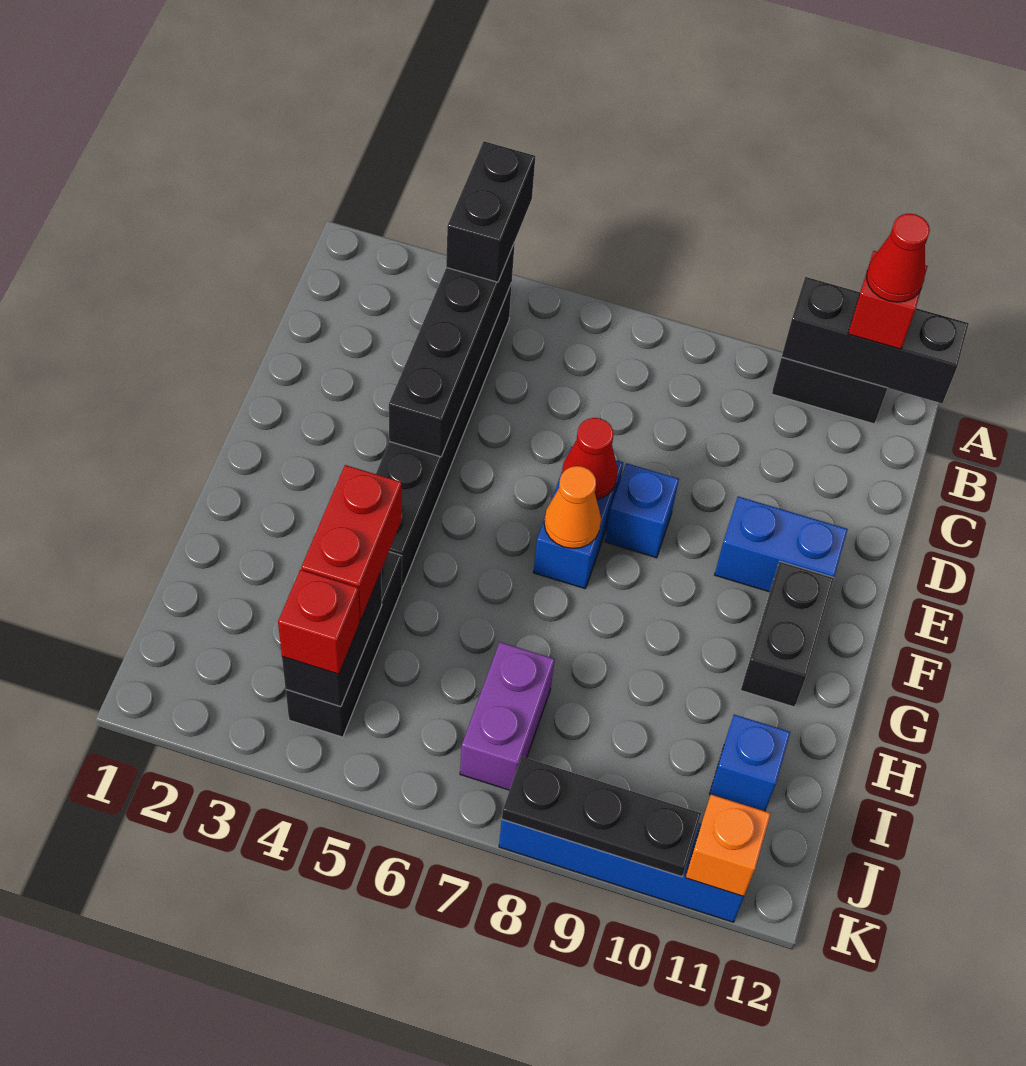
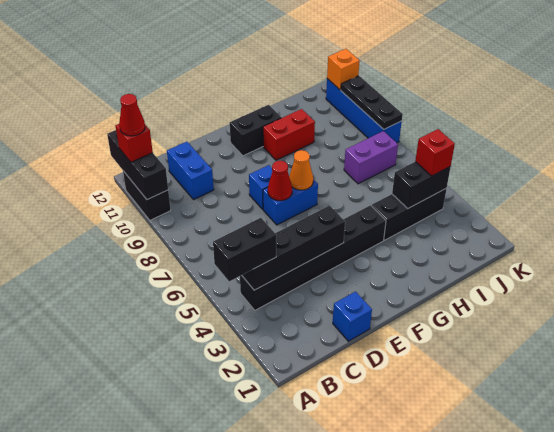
blue brick E10:E11 level 1 -> blue brick C10:C11 level 1
red brick H4:I4 level 3 -> red brick G10:H10 level 1
blue brick I11 level 1 -> blue brick D1 level 1

